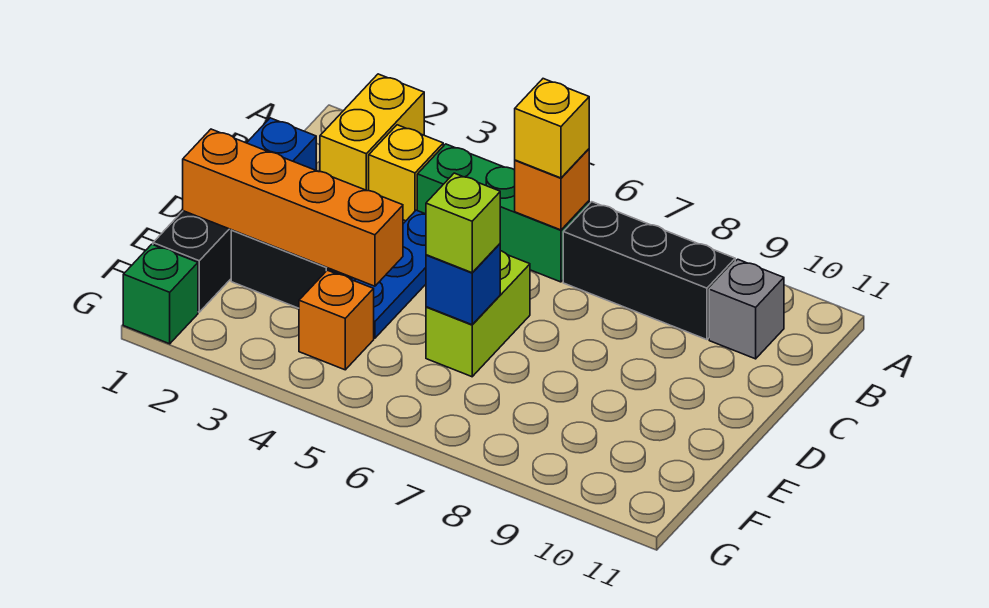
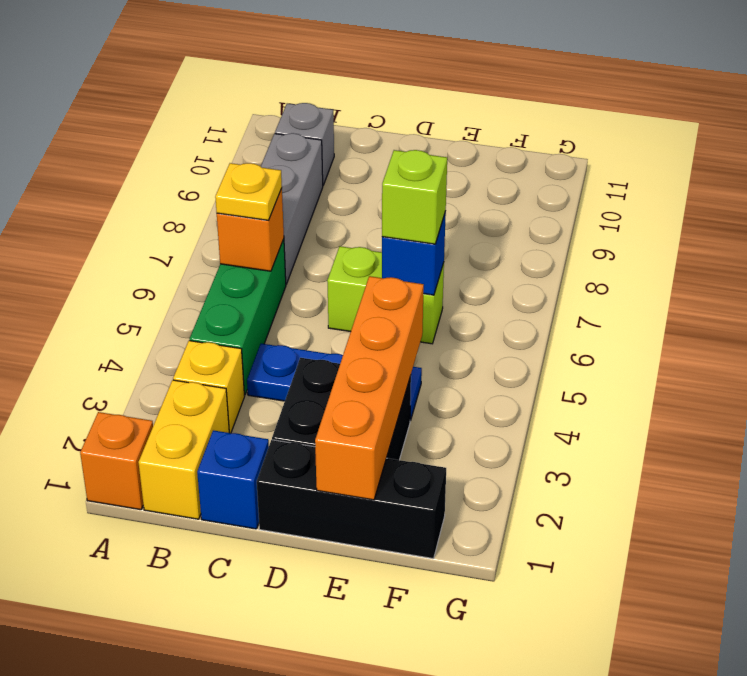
yellow brick A2:B2 level 1 -> yellow brick B1:B2 level 1
yellow brick B6 level 3 -> yellow plate B6 level 3
black brick B7:B9 level 1 -> grey brick B7:B9 level 1
orange brick F4 level 1 -> orange brick A1 level 1
green brick G1 level 1 -> none

